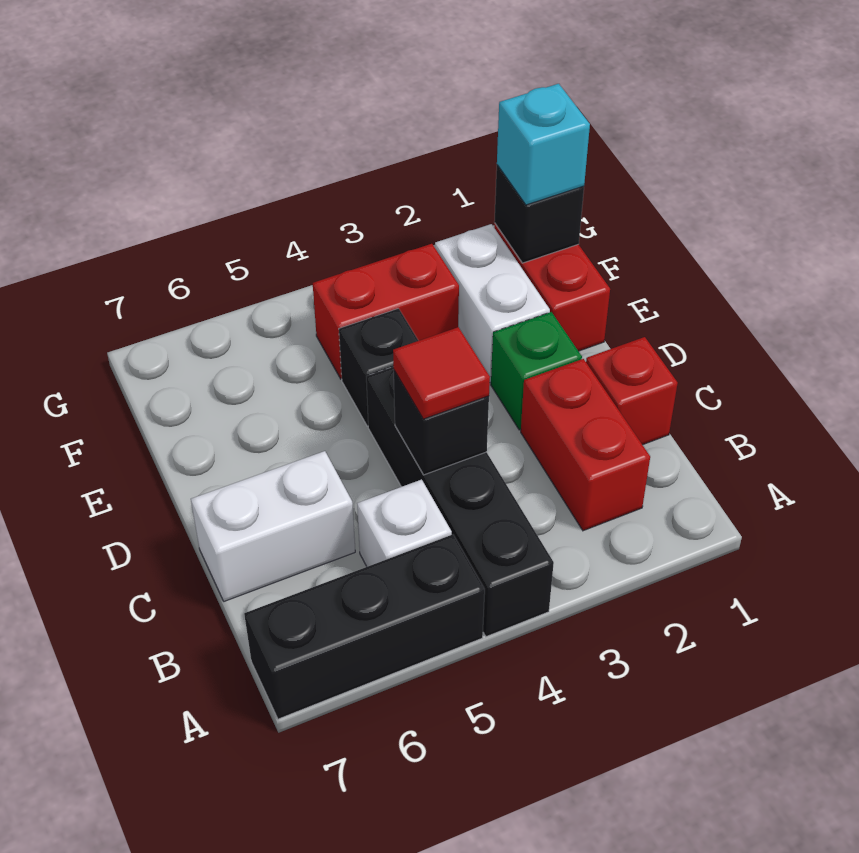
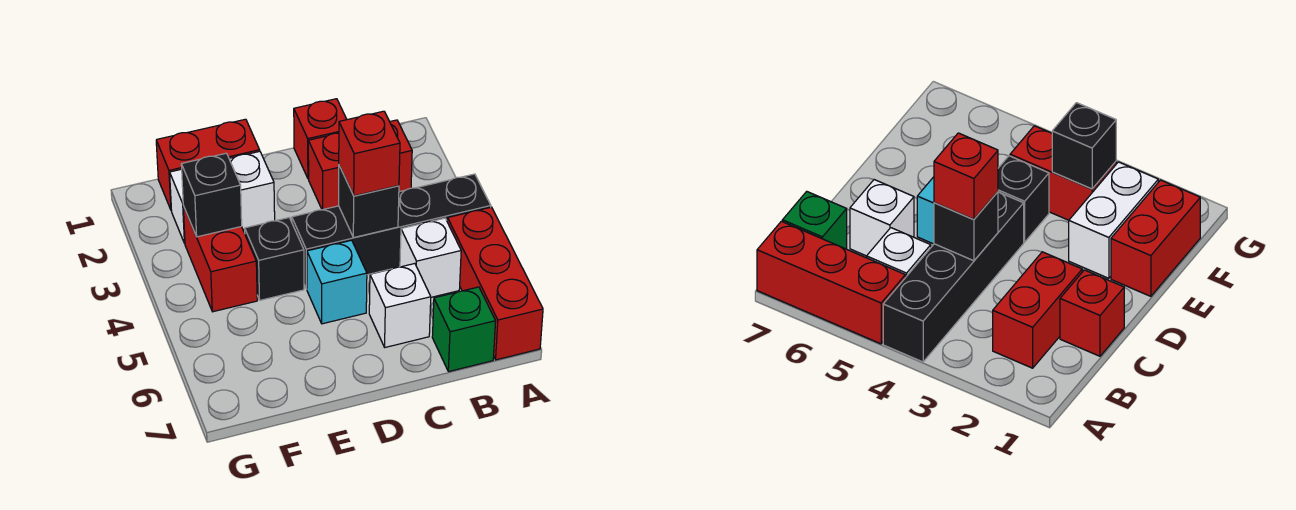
black brick A5:A7 level 1 -> red brick A5:A7 level 1
red tile C4 level 3 -> red brick C4 level 3
white brick C6:C7 level 1 -> white brick C6 level 1
green brick D2 level 1 -> green brick B7 level 1
black brick F1 level 2 -> black brick F3 level 2
cyan brick F1 level 3 -> cyan brick D5 level 1

